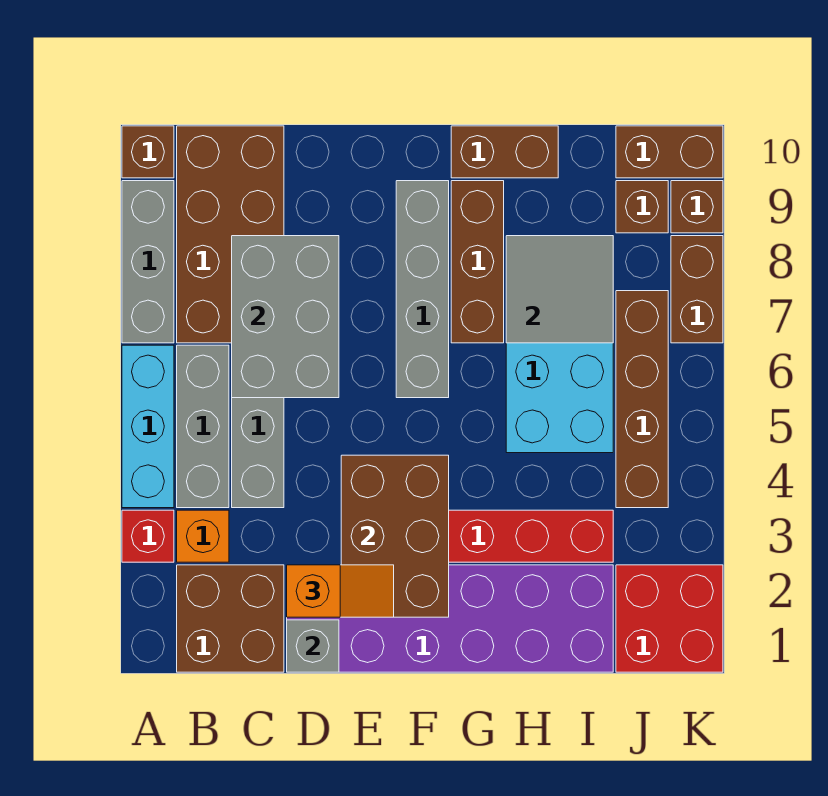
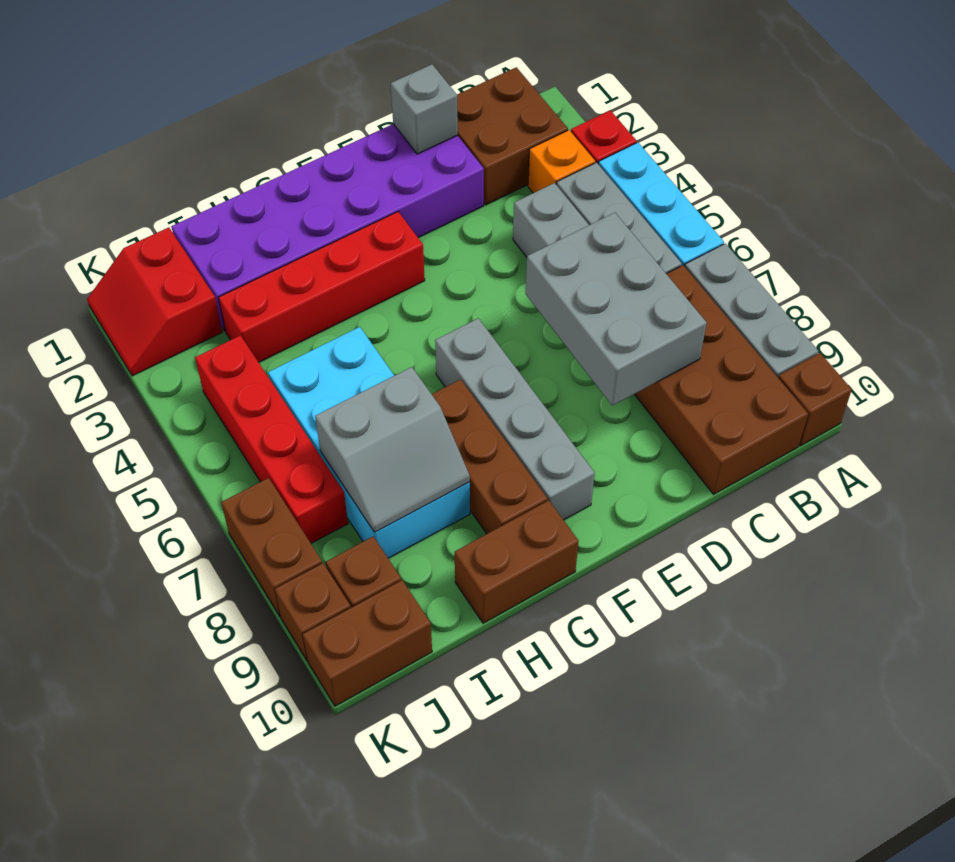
orange slope D2:E2 level 3 top D -> none
brown brick E2:F4 level 2 -> none
grey tile H7:I8 level 2 -> grey slope H7:I8 level 2 top 7
red brick J1:K2 level 1 -> red slope J1:K2 level 1 top J
brown brick J4:J7 level 1 -> red brick J4:J7 level 1

